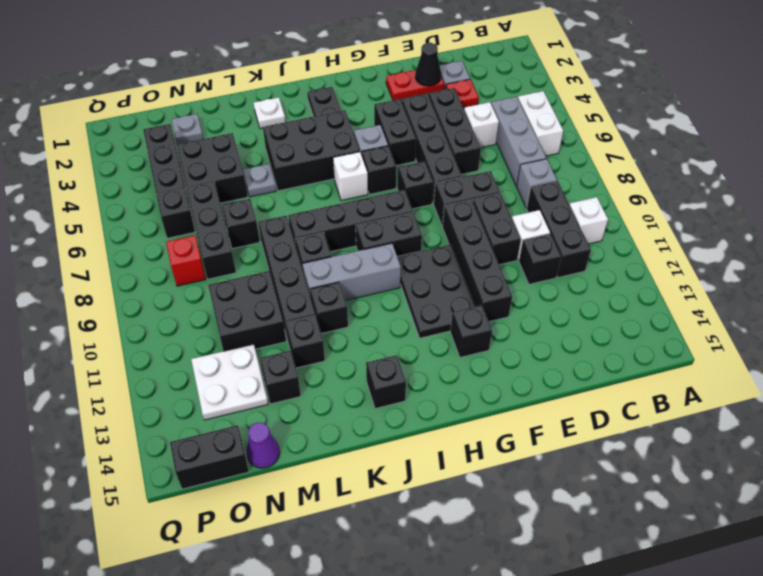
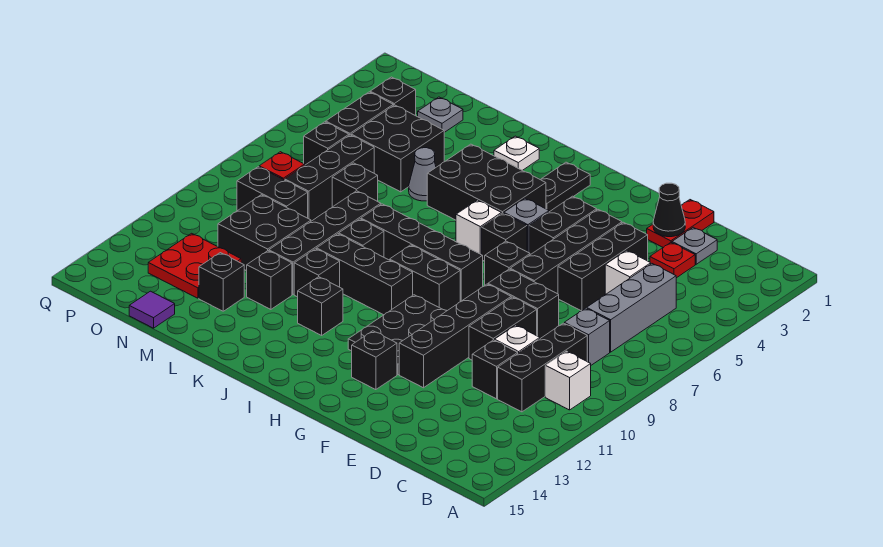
white brick B5:B6 level 1 -> none
red plate E2:F2 level 1 -> red plate E1:E2 level 1
grey brick I10:K10 level 1 -> black brick I10:K10 level 1
black brick J14 level 1 -> black brick J12 level 1
grey plate L5 level 1 -> grey cone L5 level 1
white plate N12:O13 level 1 -> red plate N12:O13 level 1
purple cone N15 level 1 -> purple tile N15 level 1
black brick O15:P15 level 1 -> black brick N9:O9 level 1

